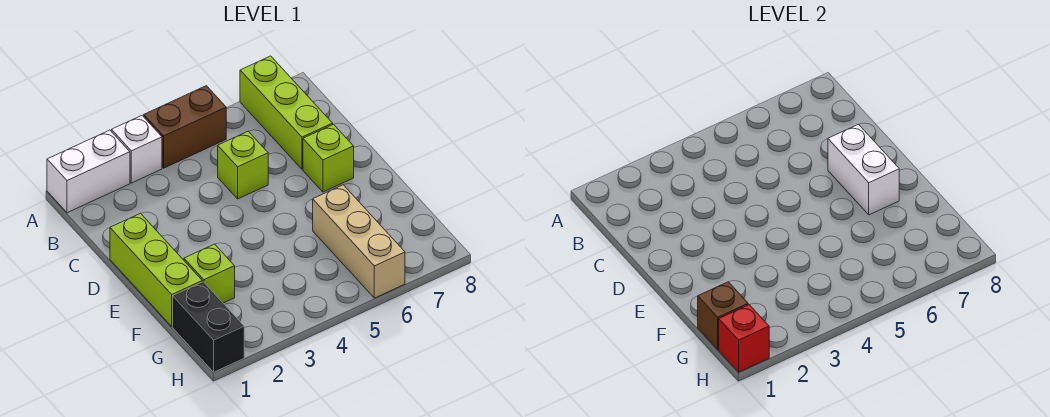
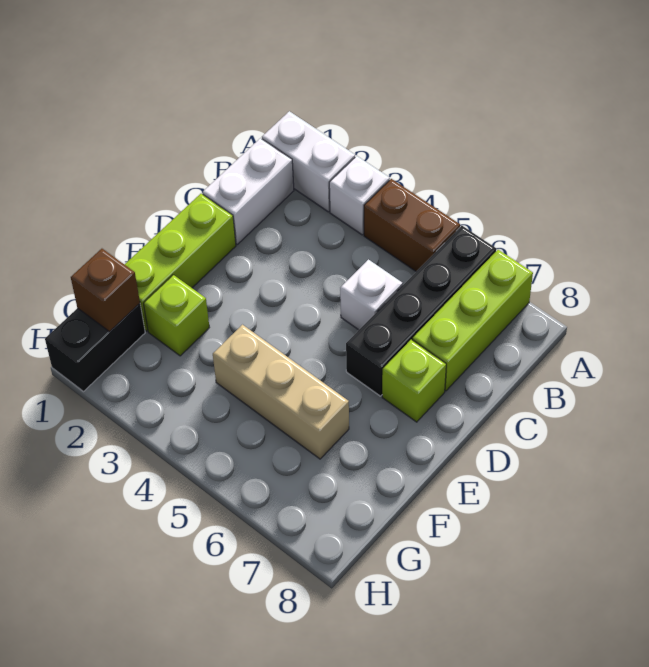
none -> black brick A6:D6 level 1
lime brick C5 level 1 -> white brick C5 level 1
white brick D7:E7 level 2 -> white brick B1:C1 level 1
tan brick F6:H6 level 1 -> tan brick F4:F6 level 1
red brick H1 level 2 -> none

